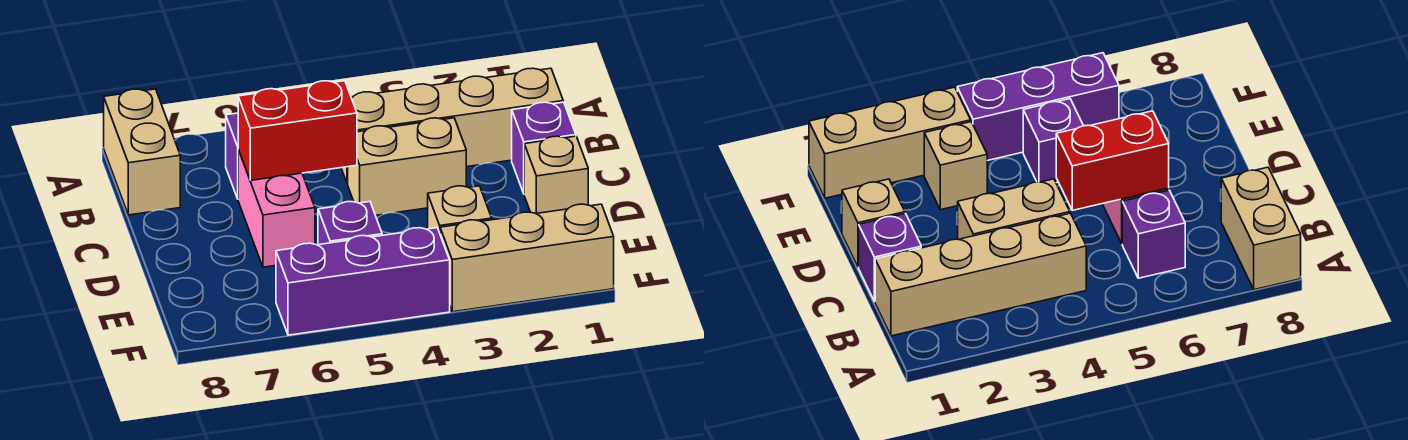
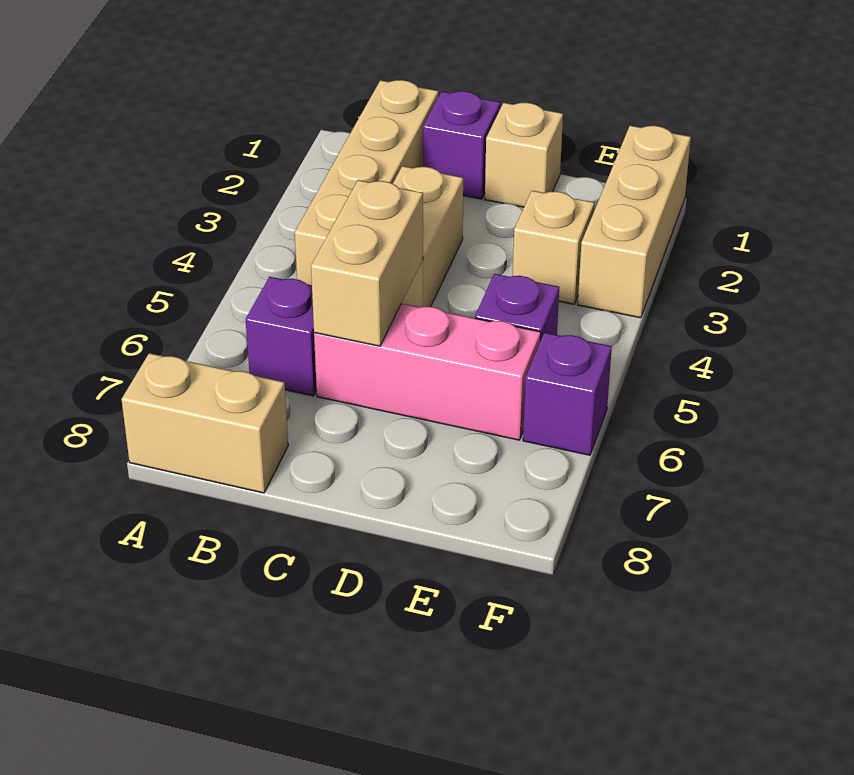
red brick C5:C6 level 2 -> tan brick C5:C6 level 2
pink brick C6:D6 level 1 -> pink brick C6:E6 level 1
purple brick F4:F6 level 1 -> purple brick F6 level 1

